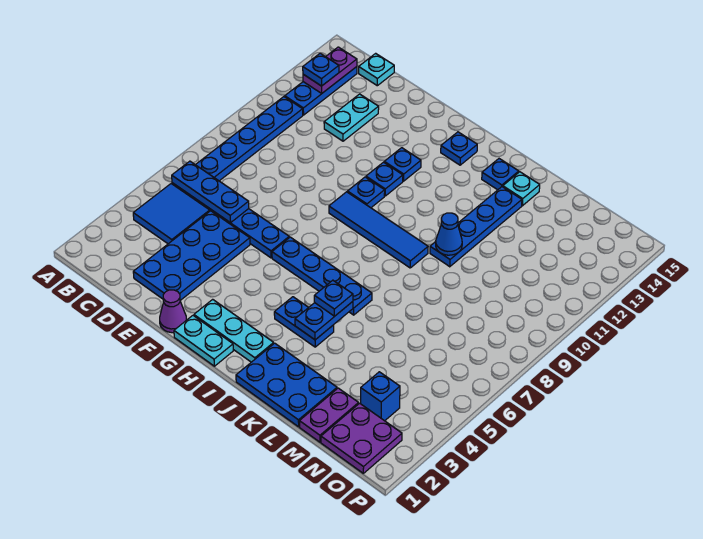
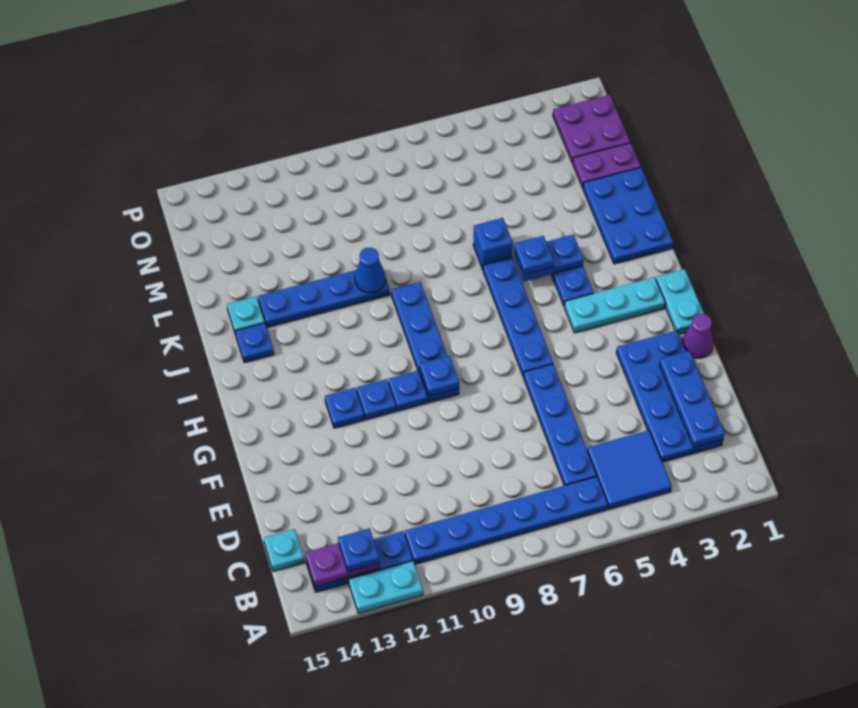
blue plate B6:D6 level 2 -> blue plate C2:E2 level 2
blue plate D2:E5 level 1 -> blue plate C2:F3 level 1
cyan plate D12:D13 level 1 -> cyan plate A12:A13 level 1
cyan plate G2:I2 level 1 -> cyan plate H2:H4 level 1
blue tile G9:J9 level 1 -> blue plate G9:J9 level 1
blue plate H14 level 1 -> blue plate G9 level 2
blue brick N3 level 1 -> blue brick K6 level 1

